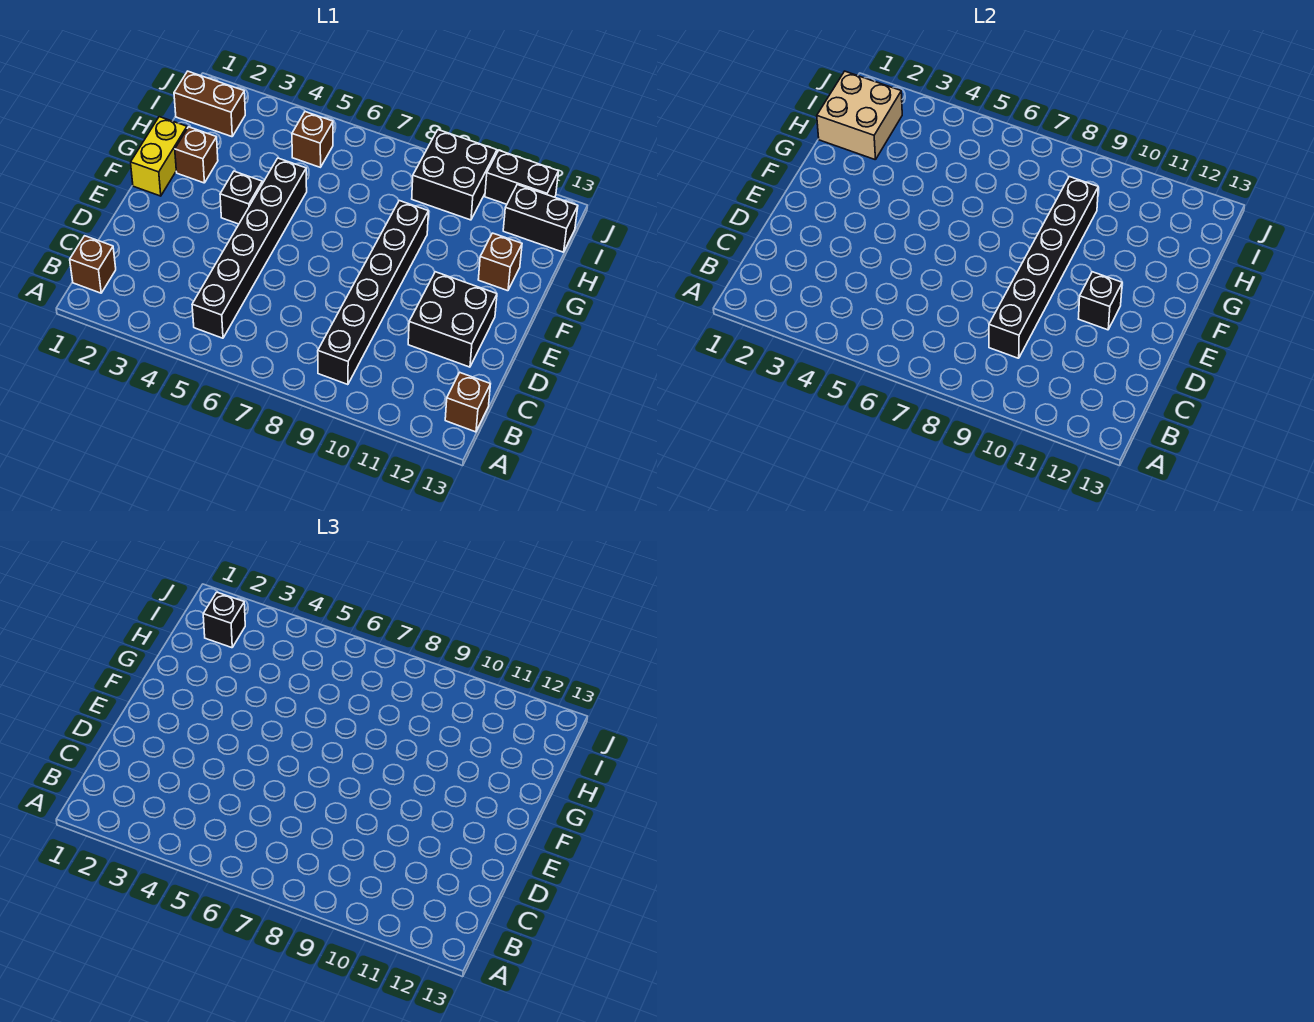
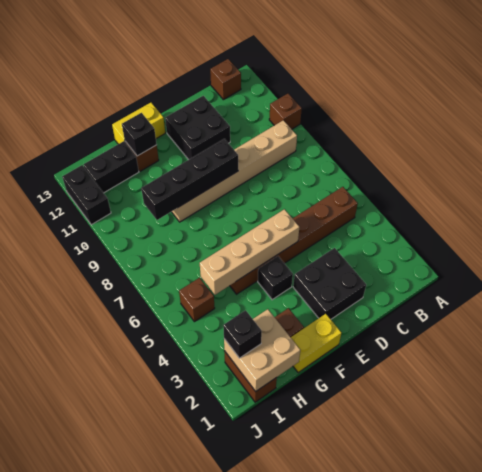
brown brick B1 level 1 -> brown brick A10 level 1
black brick B5:G5 level 1 -> brown brick B5:G5 level 1
black brick B9:G9 level 1 -> tan brick B9:G9 level 1
black brick C9:H9 level 2 -> black brick E9:H9 level 2
none -> tan brick E5:H5 level 2
black brick E11 level 2 -> black brick G12 level 2
none -> yellow brick F13:G13 level 1
black brick I9:J10 level 1 -> black brick D2:E3 level 1
black brick I12:I13 level 1 -> black brick H12:I12 level 1

